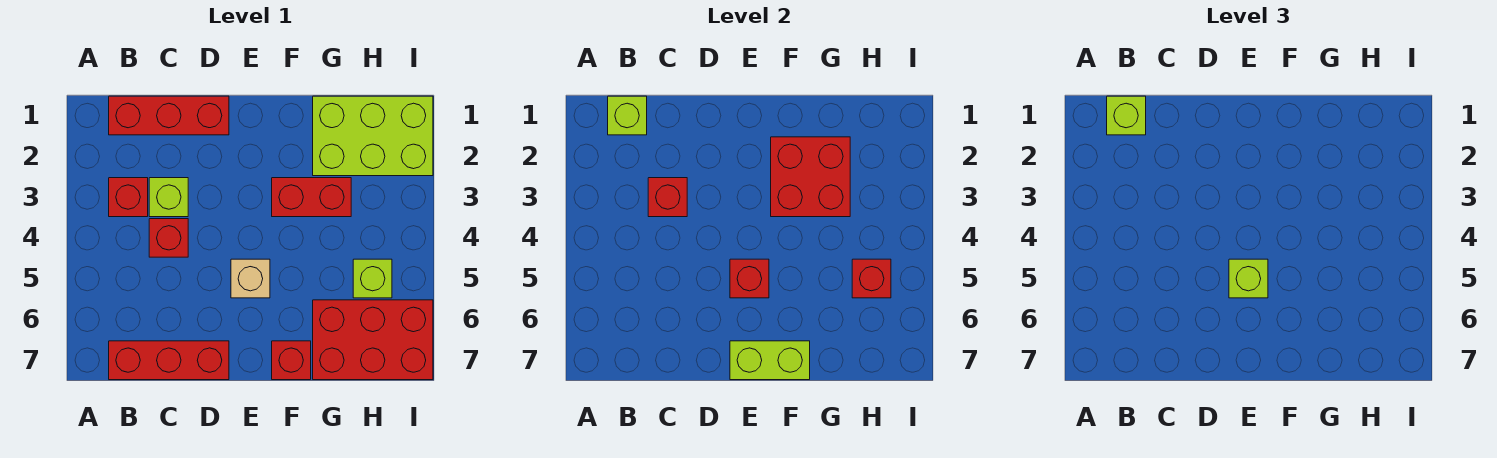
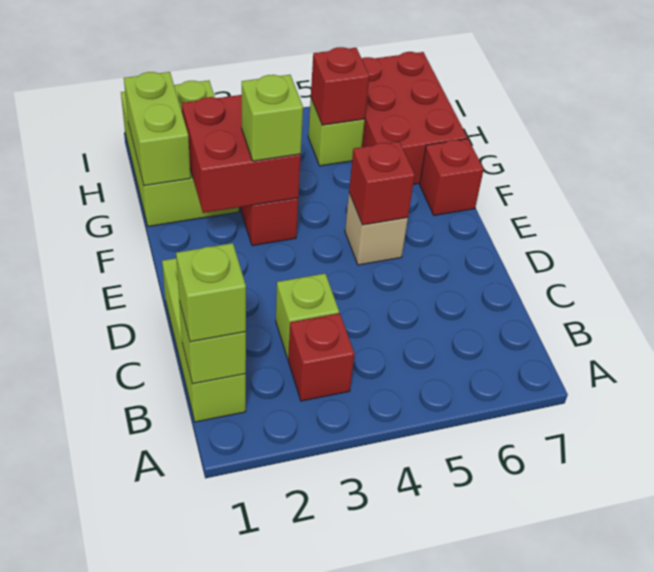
red brick B1:D1 level 1 -> lime brick B1:D1 level 1
red brick B7:D7 level 1 -> none
red brick C3 level 2 -> none
red brick C4 level 1 -> none
lime brick E5 level 3 -> lime brick F3 level 3
lime brick E7:F7 level 2 -> lime brick G1:H1 level 2

